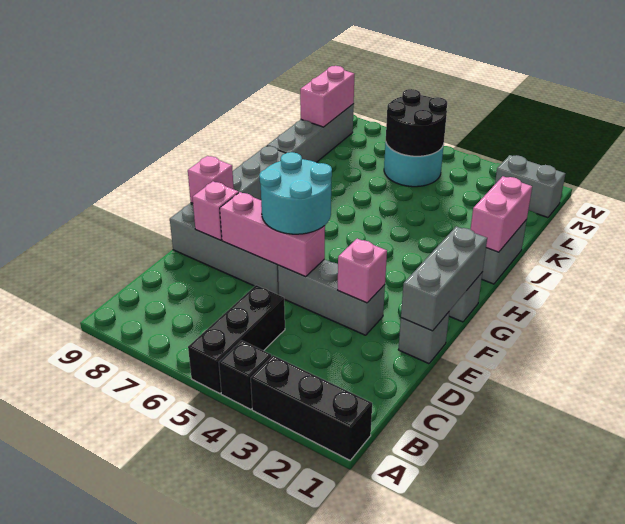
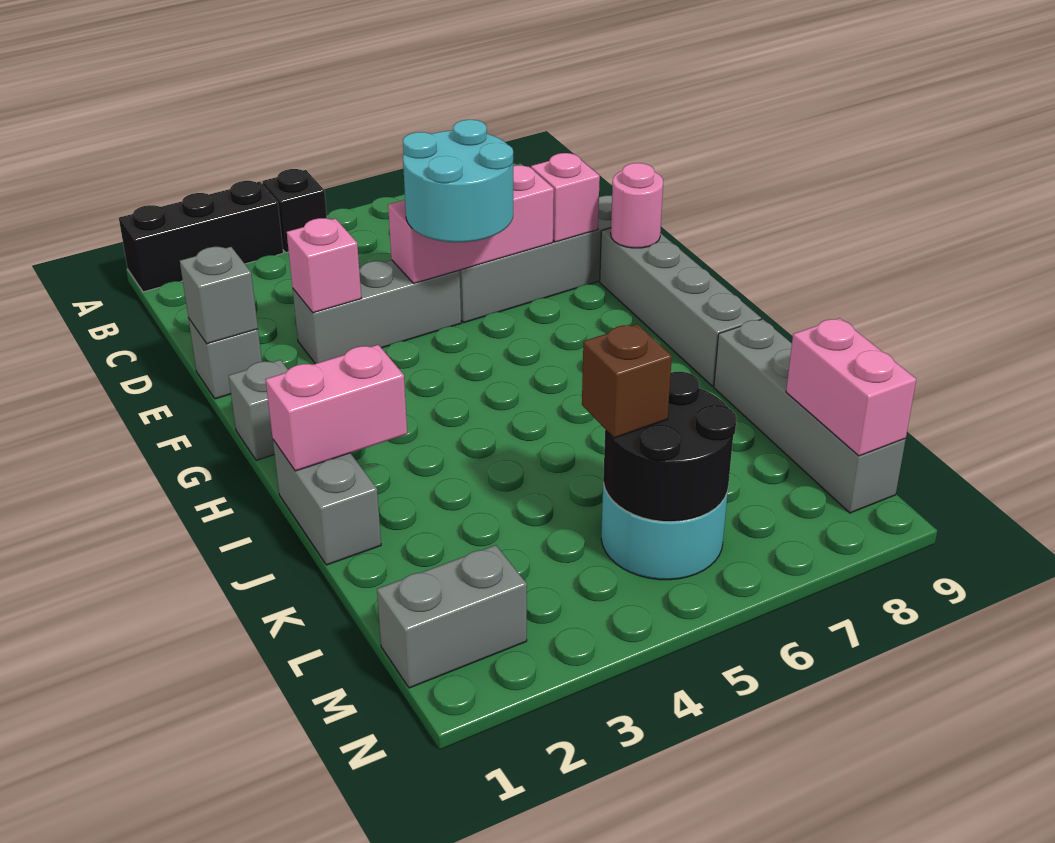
black brick A5:C5 level 1 -> none
grey brick E1:G1 level 2 -> grey brick E1 level 2
pink brick F9 level 2 -> pink round brick F9 level 2
pink brick I1:J1 level 2 -> pink brick I1:I2 level 2
none -> brown brick L5 level 3

